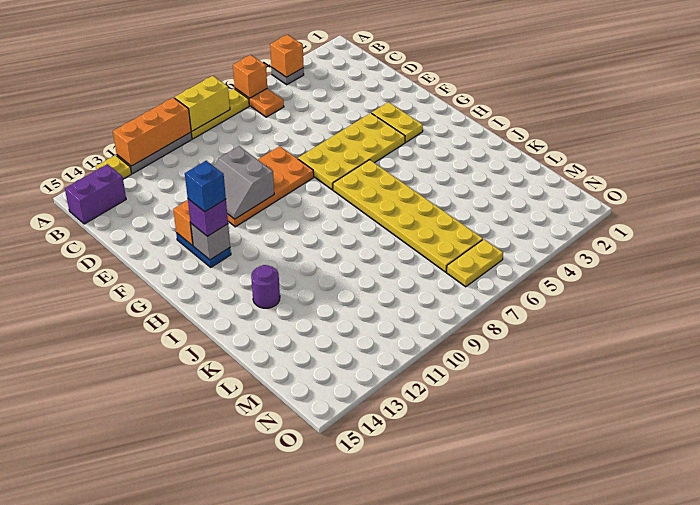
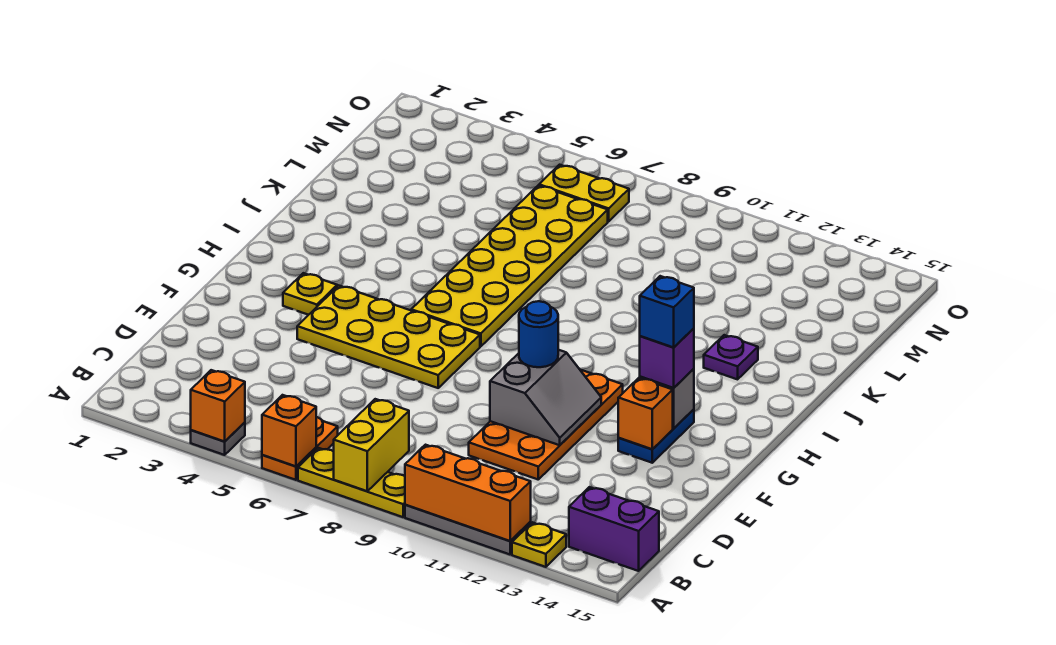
yellow brick A8:A9 level 2 -> yellow brick A8:B8 level 2
orange plate E8:F11 level 1 -> orange plate D10:G11 level 1
yellow plate F3:G3 level 1 -> yellow plate G3 level 1
none -> blue round brick F10 level 3
purple round brick J13 level 1 -> purple plate J13 level 1

